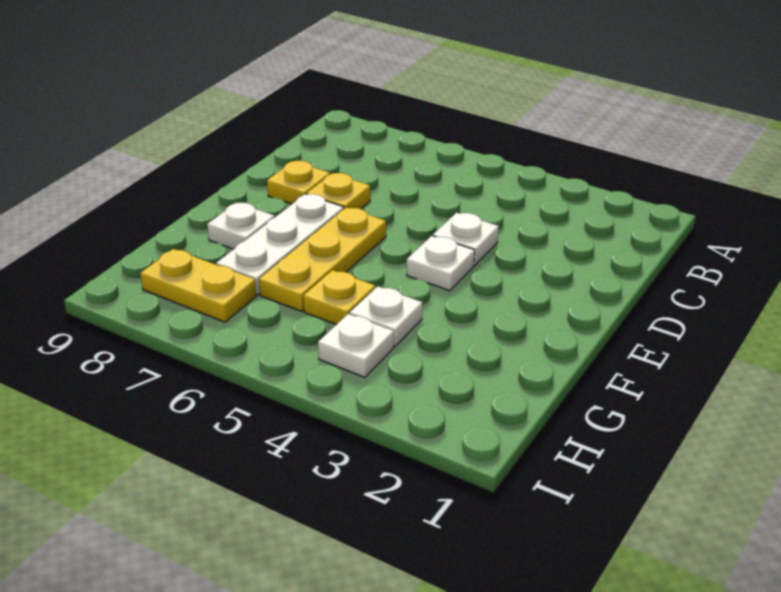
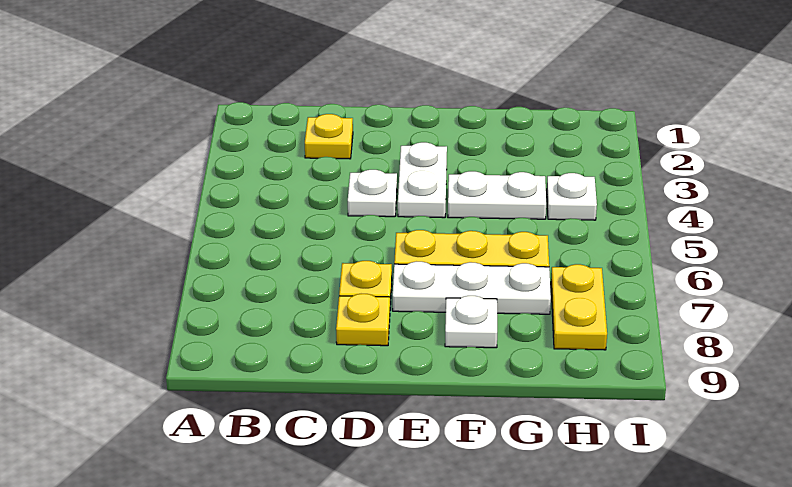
white plate E4 level 1 -> white plate E3:E4 level 1
white plate G4 level 1 -> white plate F4:G4 level 1
yellow plate G5 level 1 -> yellow plate C2 level 1

